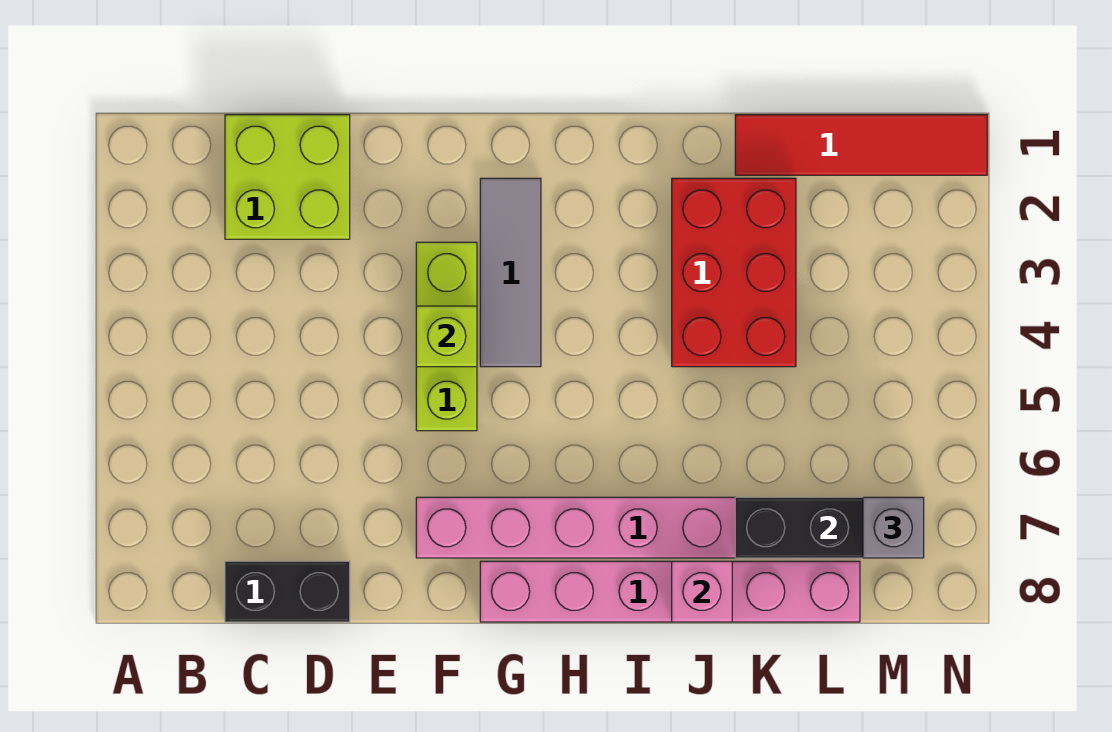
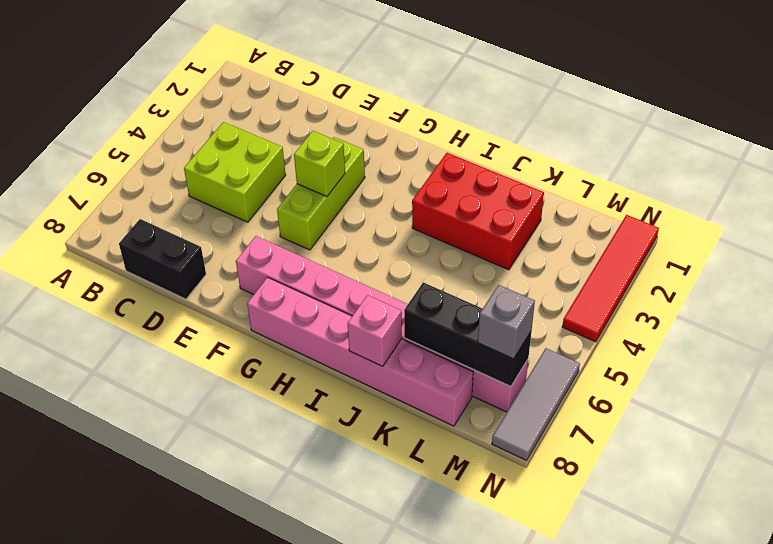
lime brick C1:D2 level 1 -> lime brick C4:D5 level 1
grey tile G2:G4 level 1 -> grey tile N6:N8 level 1
red brick J2:K4 level 1 -> red brick I2:K3 level 1
red tile K1:N1 level 1 -> red tile N1:N4 level 1

